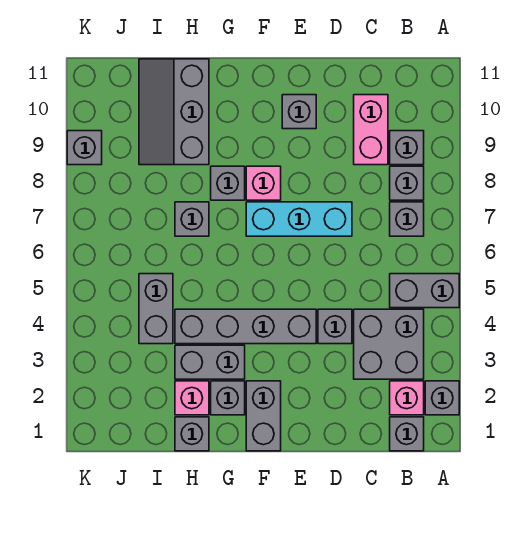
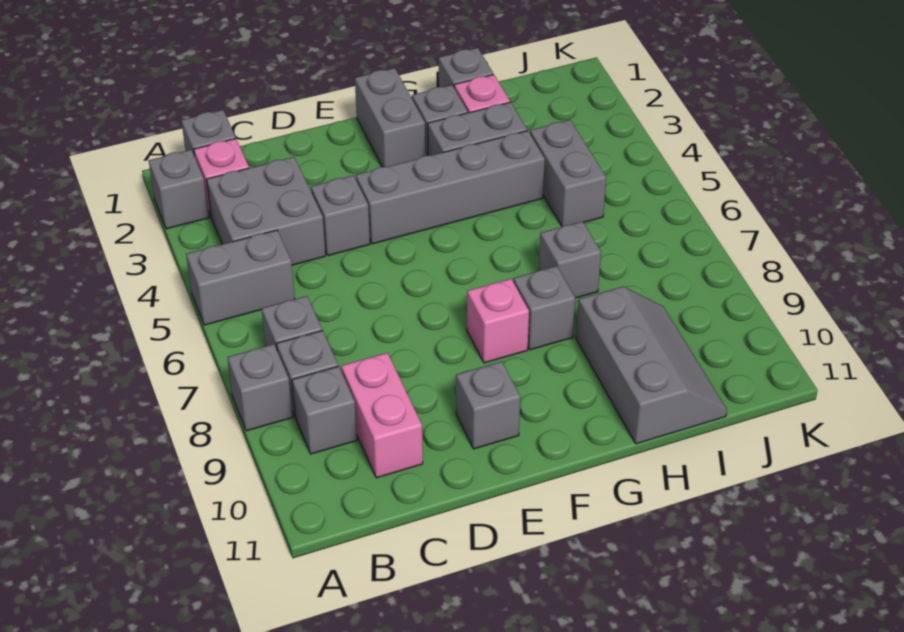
cyan brick D7:F7 level 1 -> none
grey brick K9 level 1 -> grey brick A8 level 1

